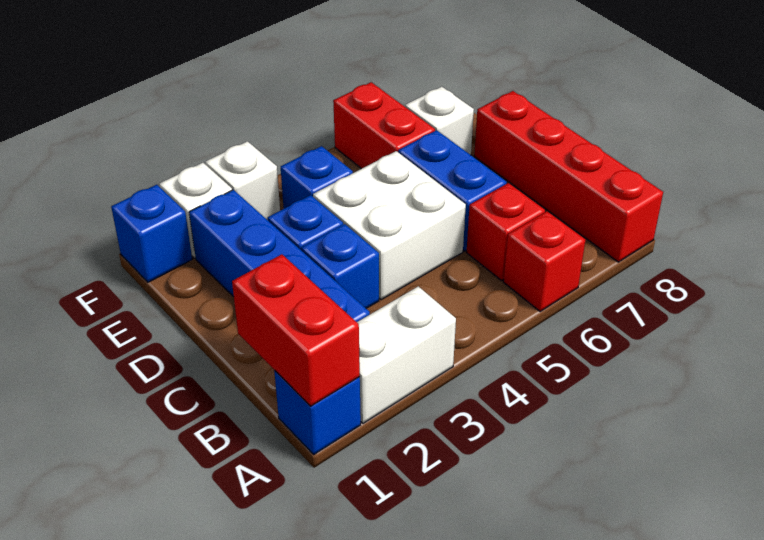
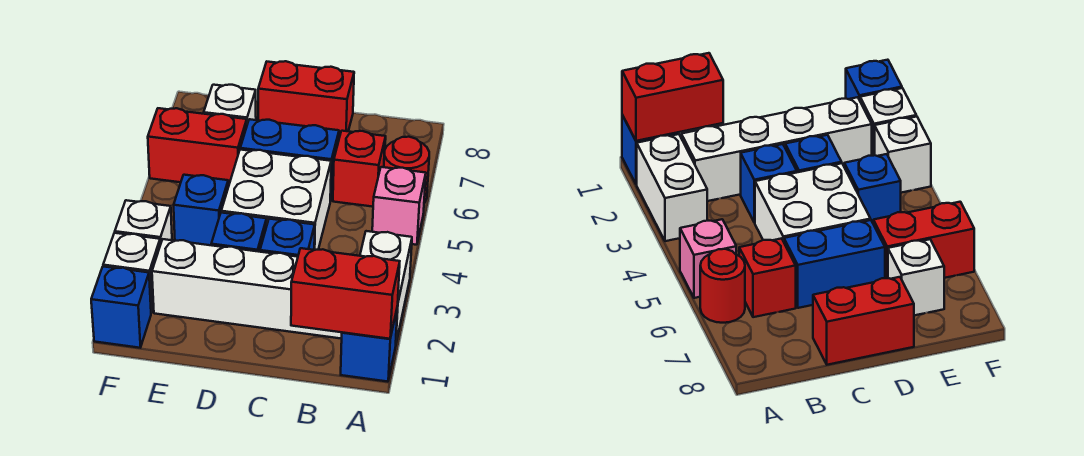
none -> pink brick A5 level 1
red brick A6 level 1 -> red round brick A6 level 1
red brick A8:D8 level 1 -> red brick C8:D8 level 1
blue brick B2:E2 level 1 -> white brick B2:E2 level 1

